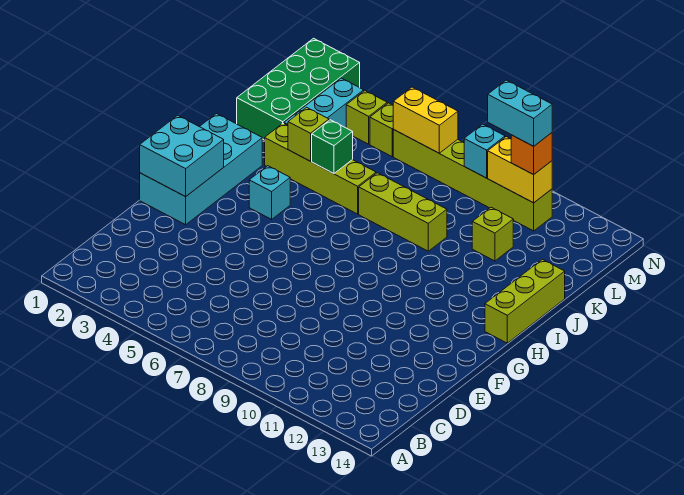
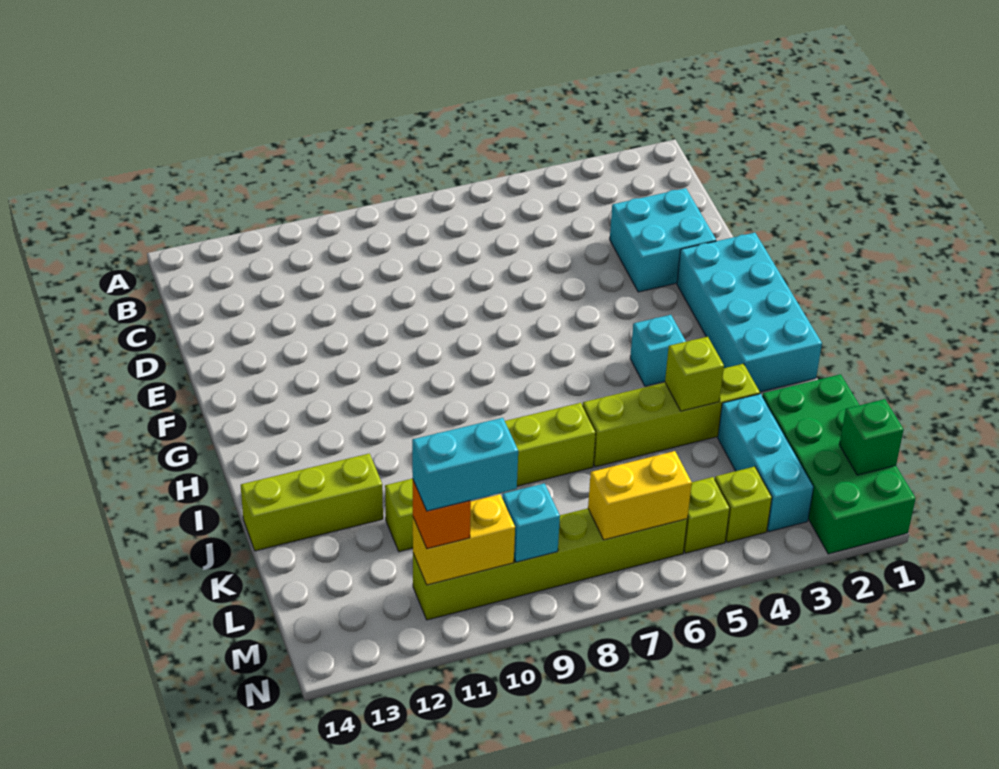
cyan brick F1:G2 level 2 -> cyan brick D2:E3 level 1
lime brick H14:J14 level 1 -> lime brick J12:J14 level 1
green brick J5 level 2 -> green brick M1 level 2

